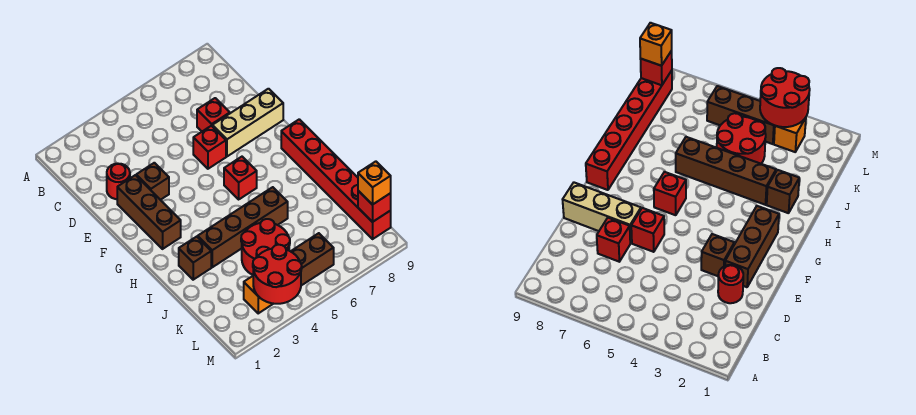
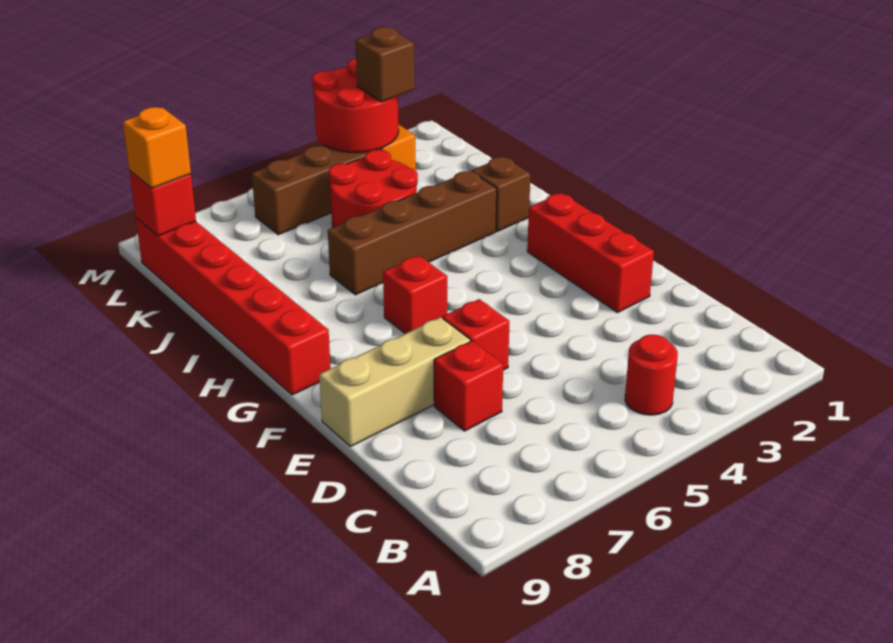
red round brick D2 level 1 -> red round brick B4 level 1
brown brick E2:G2 level 1 -> red brick E2:G2 level 1
brown brick E3 level 1 -> brown brick L3 level 3

